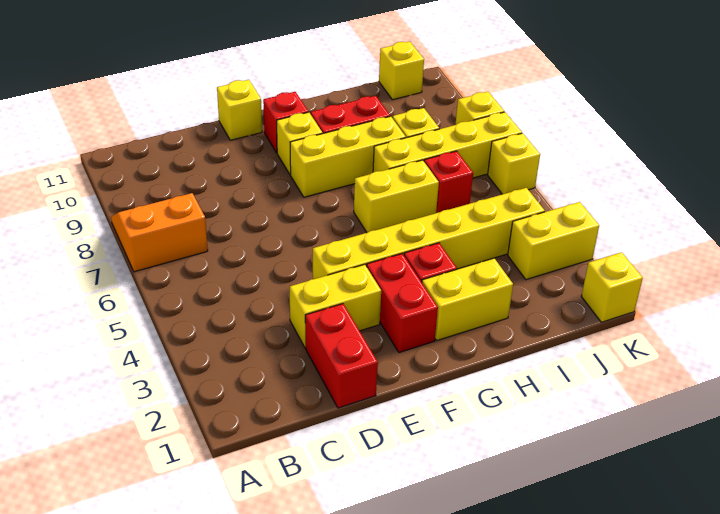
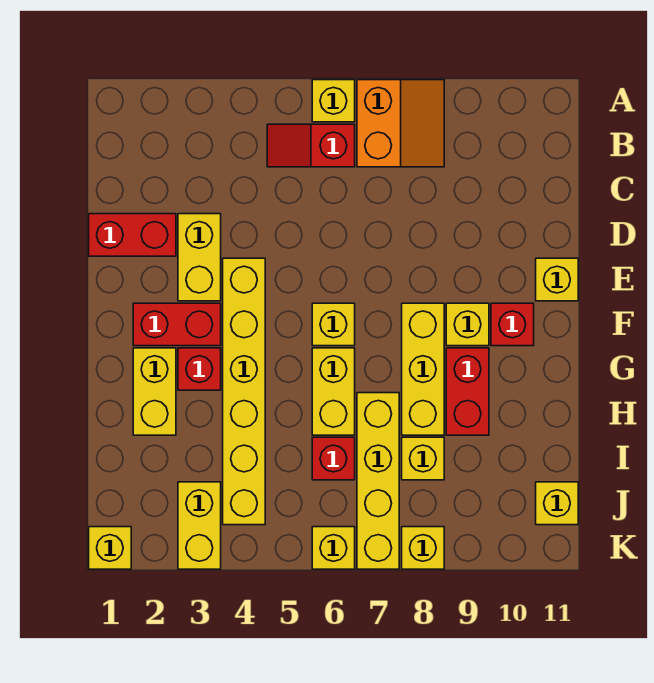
none -> yellow brick A6 level 1
none -> red slope B5:B6 level 1 top 6
none -> yellow brick F6 level 1

